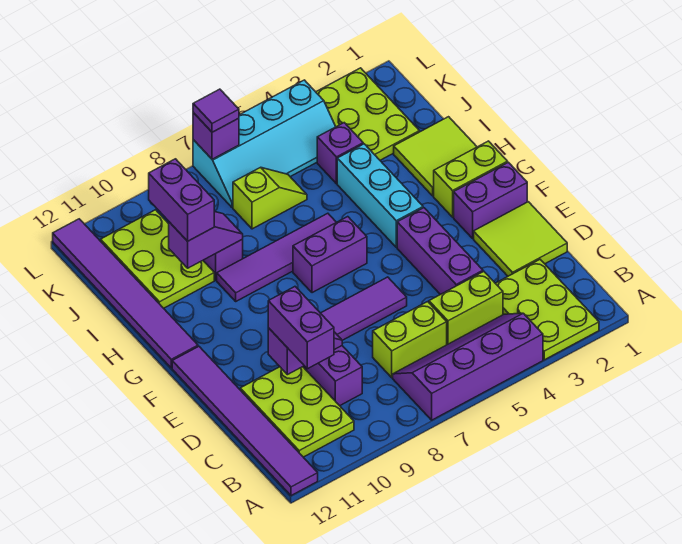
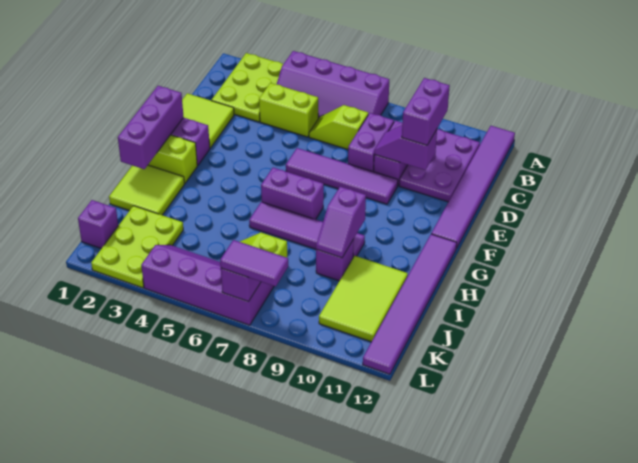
lime plate B10:D11 level 1 -> purple plate B10:D11 level 1
lime brick C6:C7 level 1 -> lime slope C6:C7 level 1 top 7
purple brick D4:F4 level 1 -> purple brick F1:H1 level 2
cyan brick G4:I4 level 1 -> none
purple slope I9:I10 level 2 top 10 -> purple slope H9:I9 level 2 top H
lime plate I10:K11 level 1 -> lime tile I10:K11 level 1
purple brick I10:J10 level 3 -> purple brick C8:D8 level 1
purple brick J4 level 1 -> purple brick K1 level 1
cyan slope K4:L7 level 1 top L -> purple slope K4:L7 level 1 top L
purple tile L7 level 3 -> purple tile L7:L8 level 3

